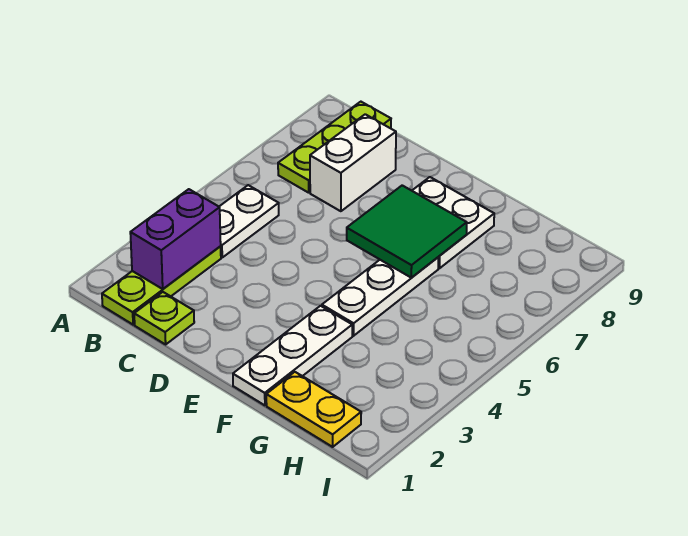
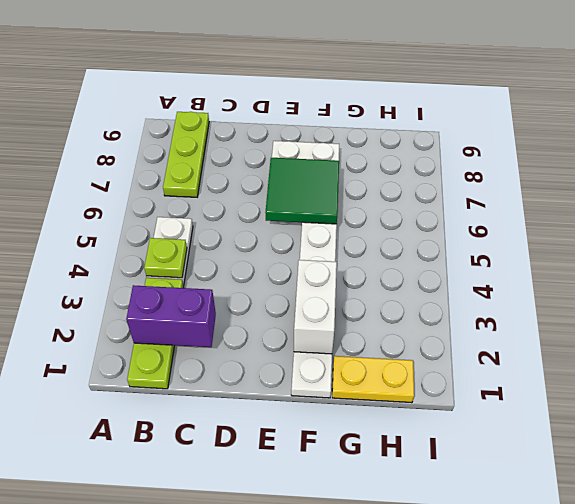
purple brick B2:B3 level 2 -> purple brick B2:C2 level 2
lime plate C1 level 1 -> lime plate B4 level 2
white brick C7:C8 level 1 -> white brick F2:F3 level 2

